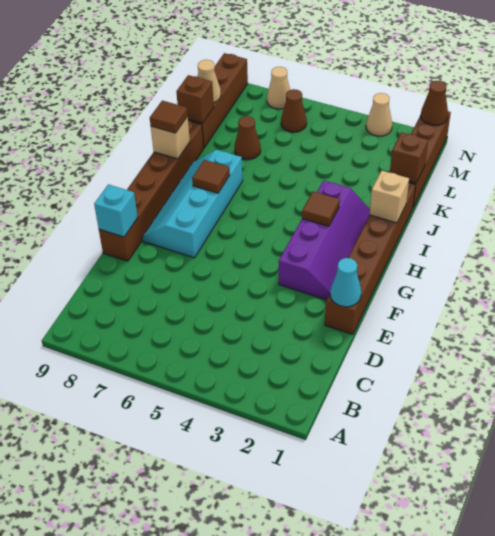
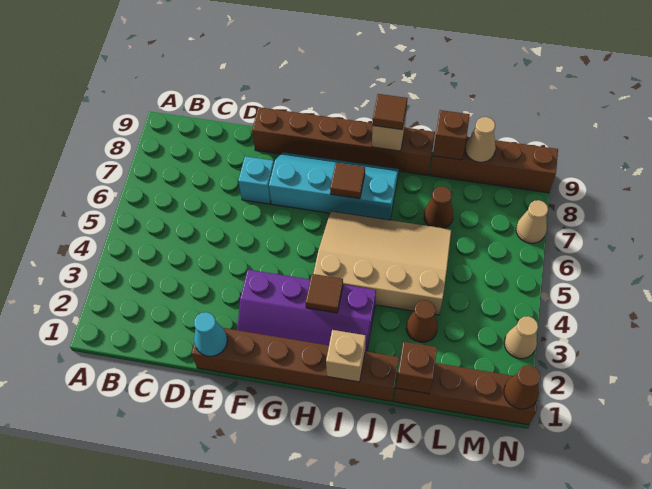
cyan brick E9 level 2 -> cyan brick E7 level 1
none -> tan slope H4:K6 level 1 top 4
brown cone M6 level 1 -> brown cone K3 level 1

